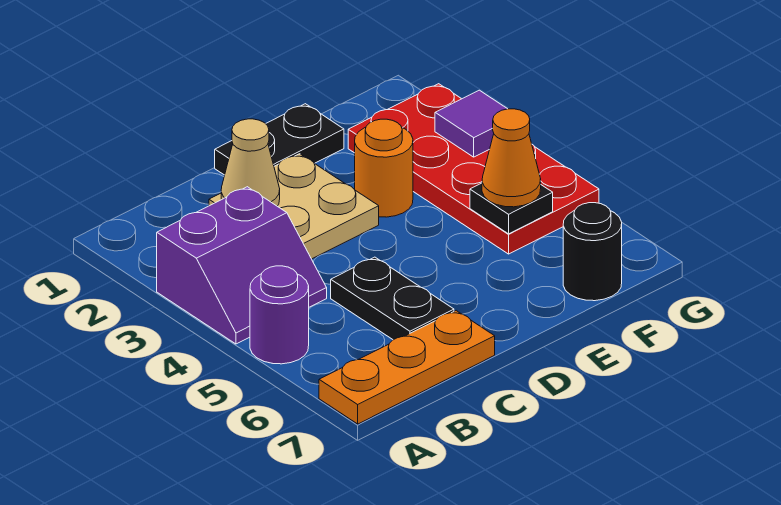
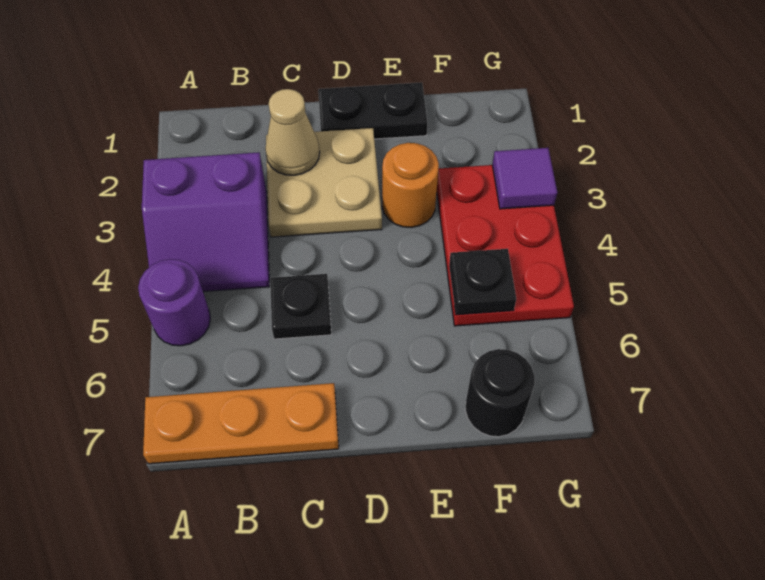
black plate C5:C6 level 1 -> black plate C5 level 1
red plate F2:G5 level 1 -> red plate F3:G5 level 1
orange cone F5 level 3 -> none

